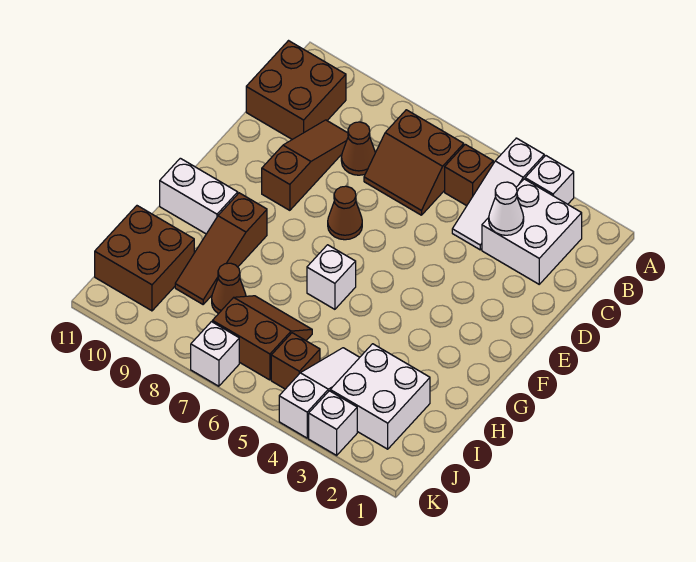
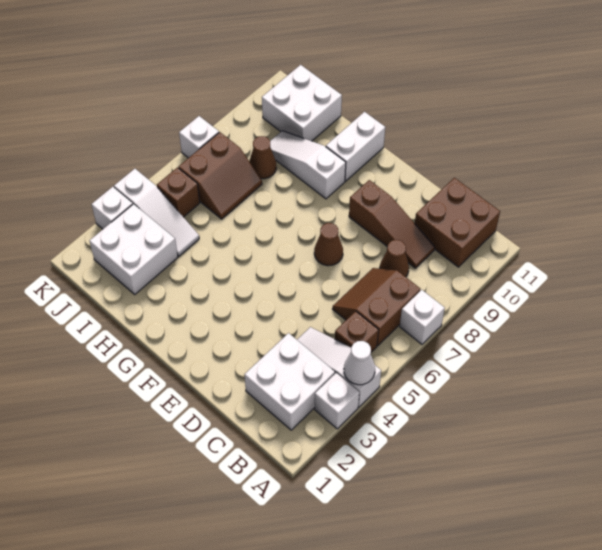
white cone C3 level 2 -> white cone A4 level 2
white brick G6 level 1 -> white brick A7 level 1
brown slope G9:I9 level 1 top G -> white slope G9:I9 level 1 top G
brown brick I10:J11 level 1 -> white brick I10:J11 level 1

